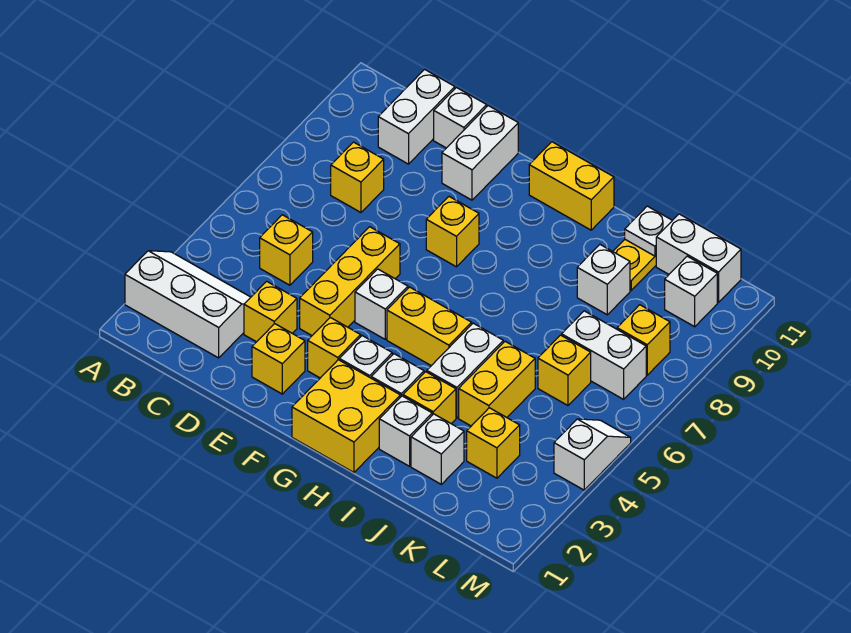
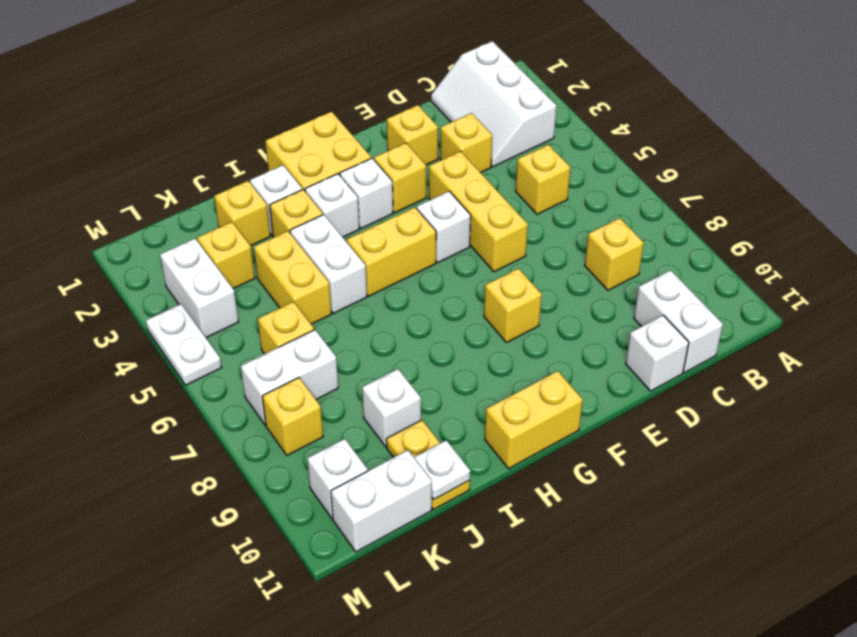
white slope A2:C3 level 1 top 2 -> white slope B1:C3 level 1 top B
white brick E10:E11 level 1 -> white brick L3:L4 level 1
white brick J2 level 1 -> yellow brick J2 level 1
white slope M4:M5 level 1 top 4 -> white plate M4:M5 level 1

